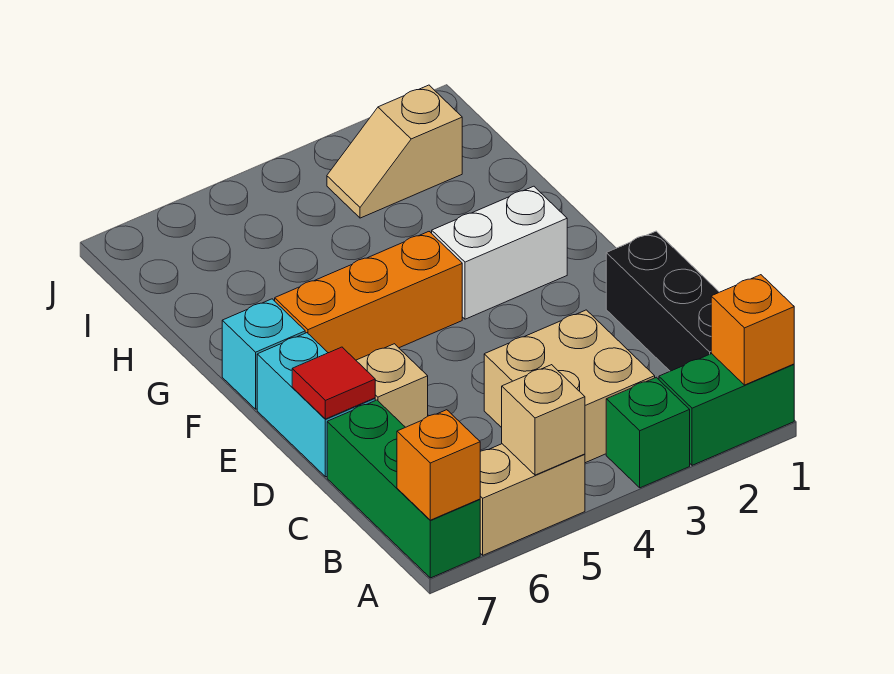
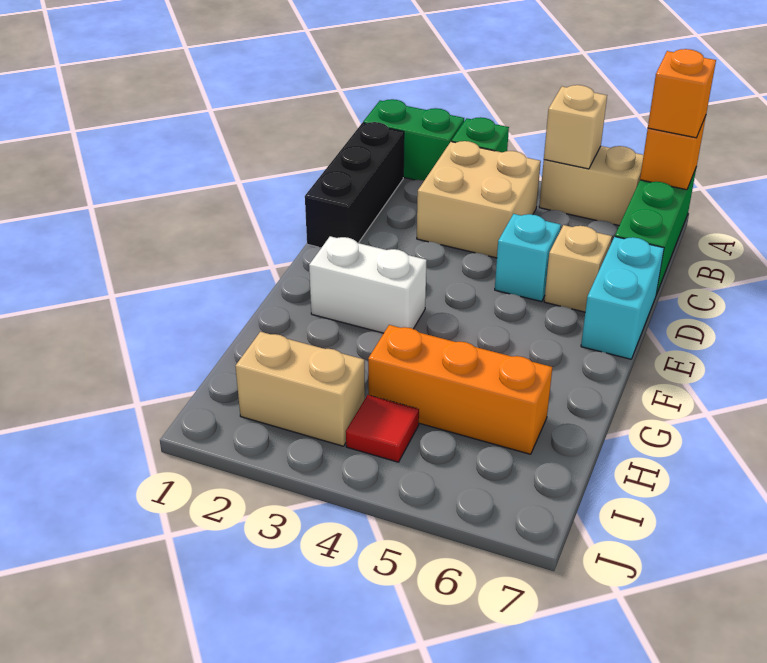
orange brick A1 level 2 -> orange brick A7 level 3
red tile D7 level 2 -> red tile I4 level 1
orange brick F4:F6 level 1 -> orange brick H4:H6 level 1
cyan brick F7 level 1 -> cyan brick D5 level 1
tan slope I2:I3 level 1 top 2 -> tan brick I2:I3 level 1

